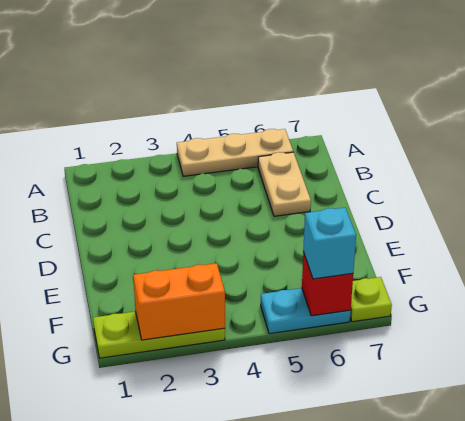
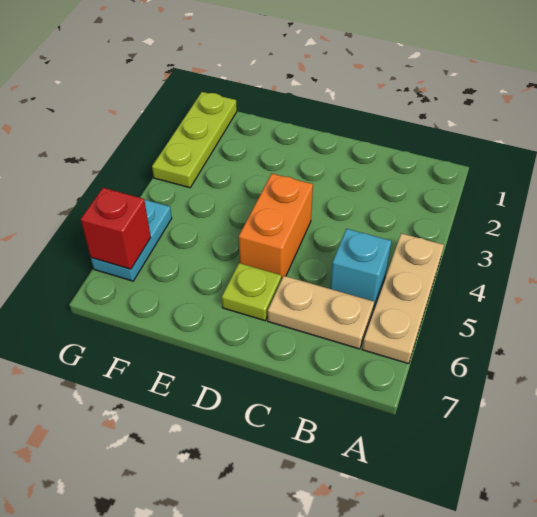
orange brick G2:G3 level 2 -> orange brick D4:D5 level 1
cyan brick G6 level 3 -> cyan brick B5 level 1
lime plate G7 level 1 -> lime plate D6 level 1

